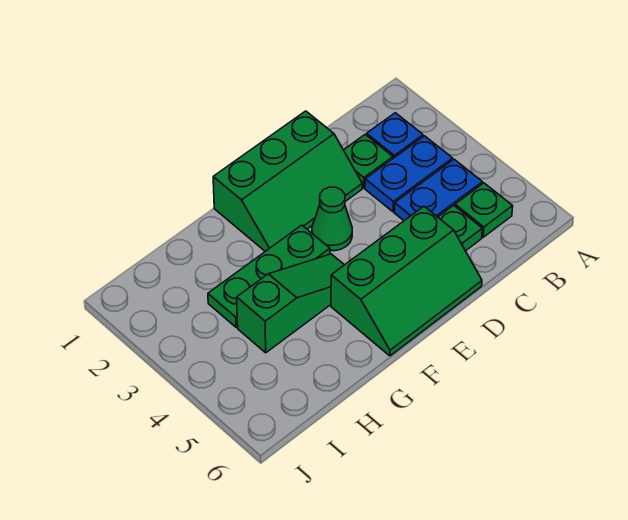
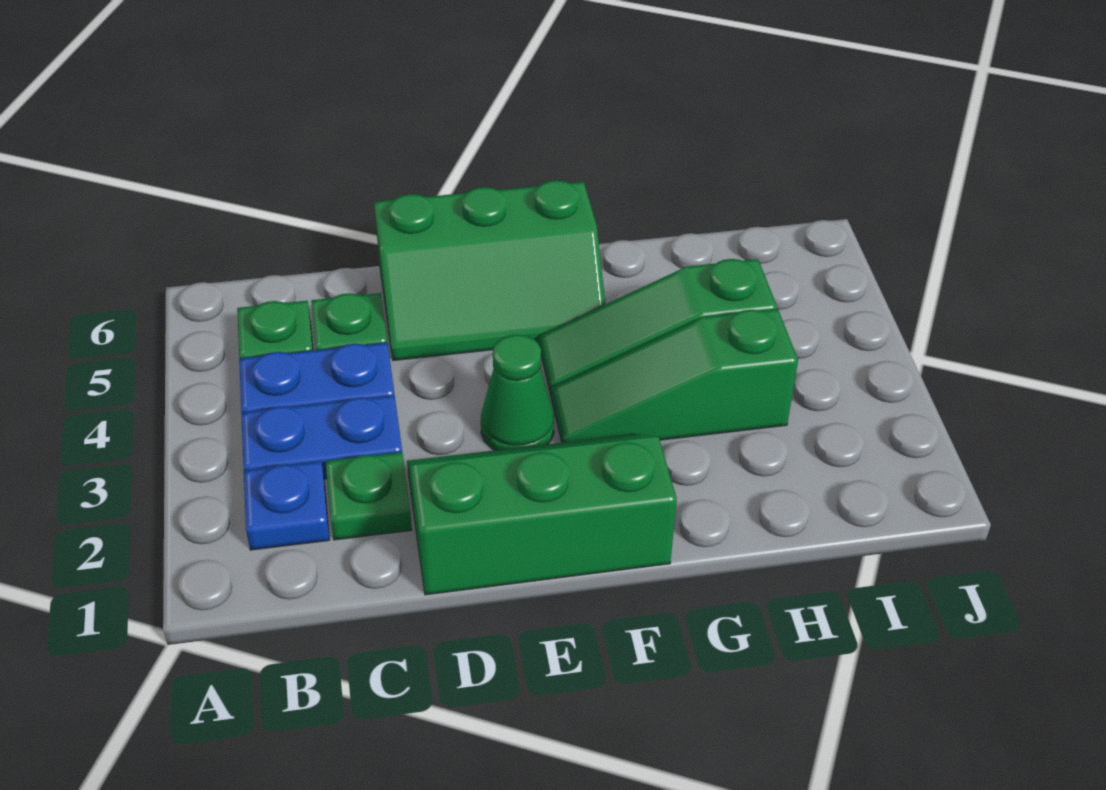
green slope D5:F6 level 1 top 5 -> green slope D5:F6 level 1 top 6
green plate F3:H3 level 1 -> green slope F3:H3 level 1 top H

